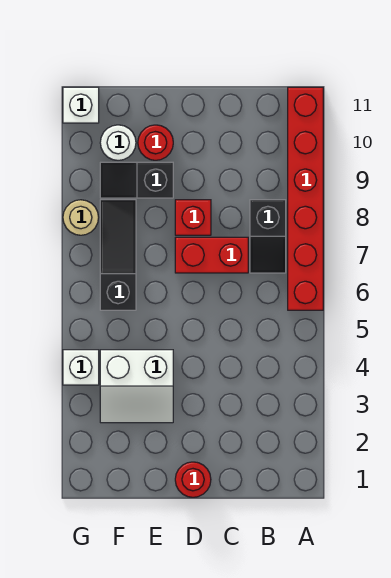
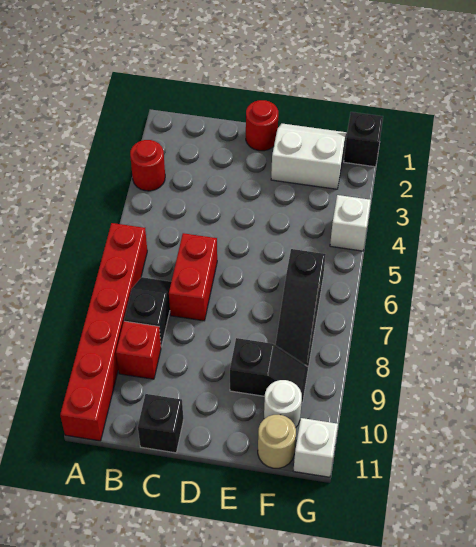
red brick C7:D7 level 1 -> red brick C6:C7 level 1
none -> black brick C11 level 1
red brick D8 level 1 -> red brick B9 level 1
white slope E3:F4 level 1 top 4 -> white slope E1:F2 level 1 top 2
red round brick E10 level 1 -> red round brick A3 level 1
none -> black brick G1 level 1
tan round brick G8 level 1 -> tan round brick F11 level 1

